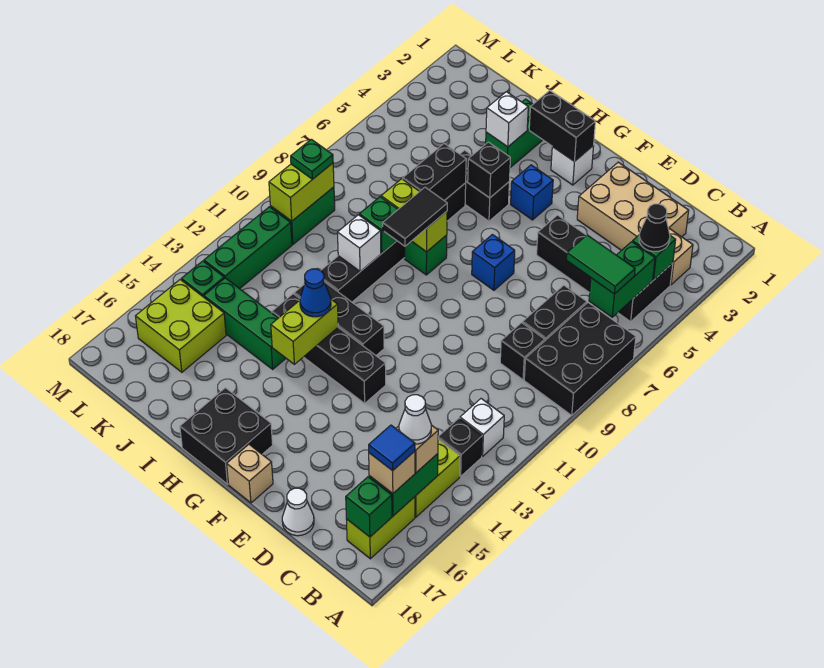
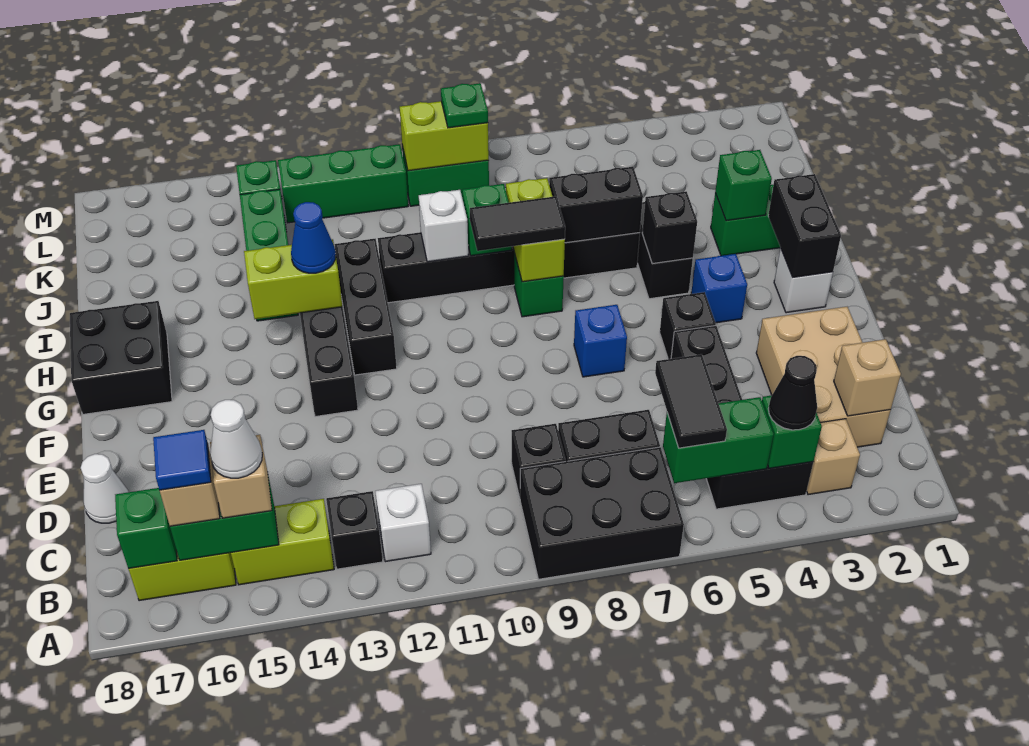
green tile B6:C6 level 3 -> black tile B6:C6 level 3
none -> black brick F5 level 1
tan brick F18 level 1 -> tan brick C2 level 2
white brick I3 level 2 -> green brick I3 level 2
lime brick K15:L16 level 1 -> none

